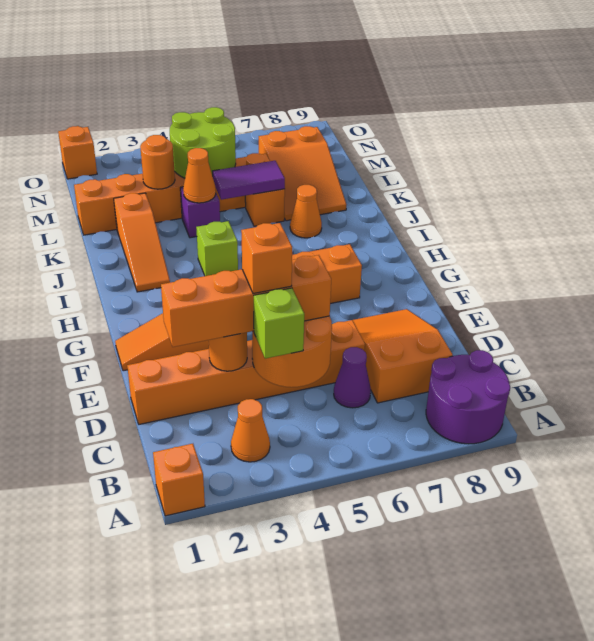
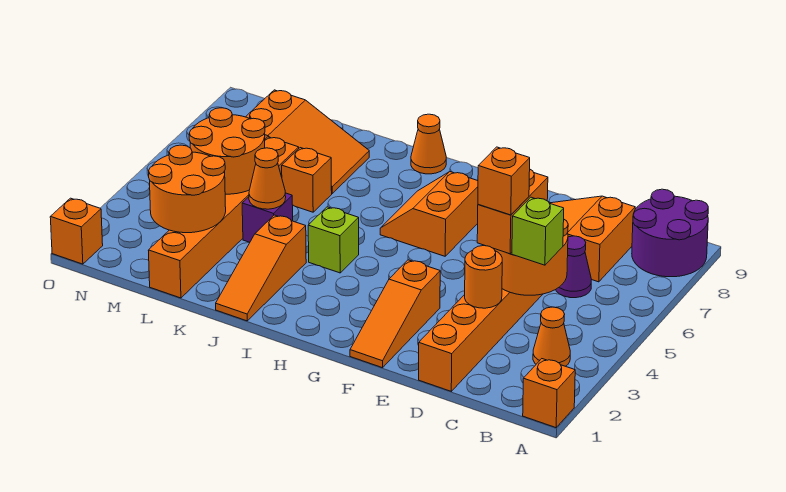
orange brick D2:D5 level 3 -> orange brick D4:D5 level 3
orange slope I2:K2 level 1 top K -> orange slope J1:J3 level 1 top 3
orange cone J7 level 1 -> orange cone I9 level 1
purple tile K5:K6 level 2 -> none
orange round brick L3 level 2 -> orange round brick L2:M3 level 2
lime round brick L4:M5 level 2 -> orange round brick L4:M5 level 2

